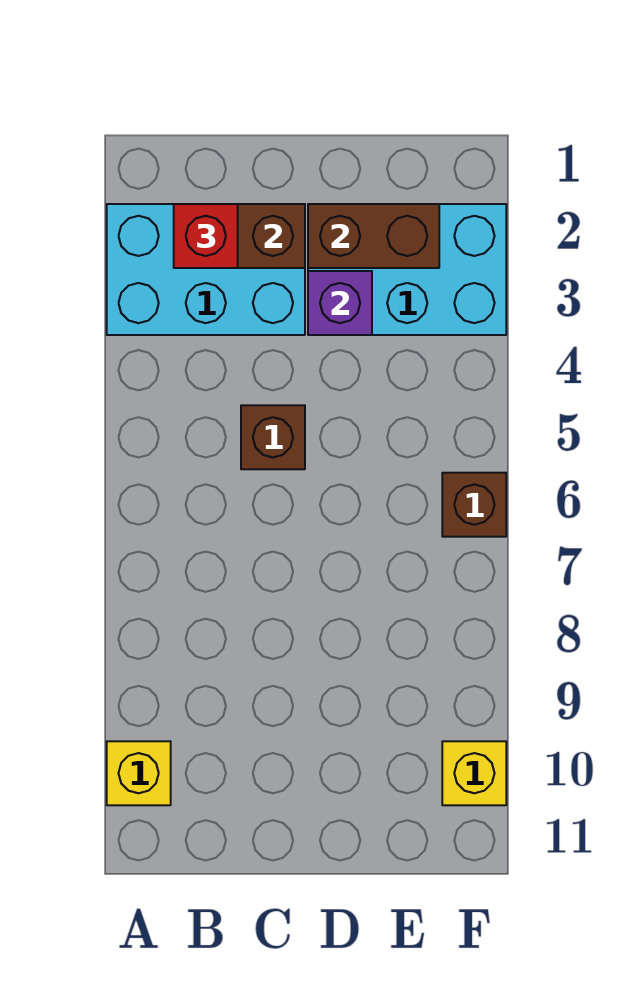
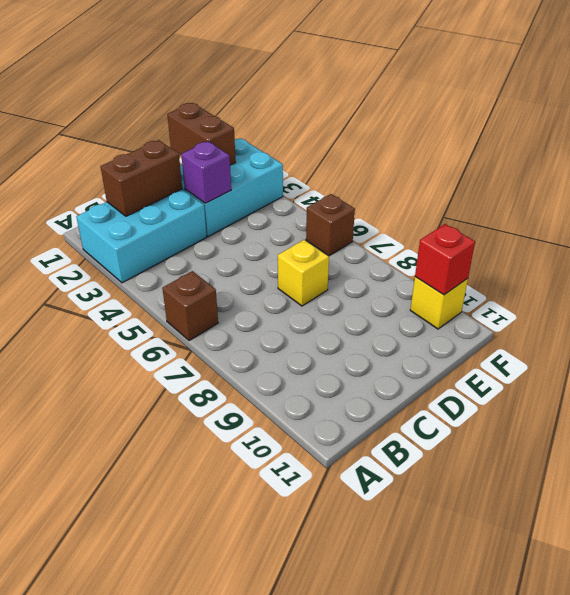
yellow brick A10 level 1 -> yellow brick D7 level 1
red brick B2 level 3 -> red brick F10 level 2
brown brick C5 level 1 -> brown brick A6 level 1
brown brick D2:E2 level 2 -> brown brick E1:E2 level 2

